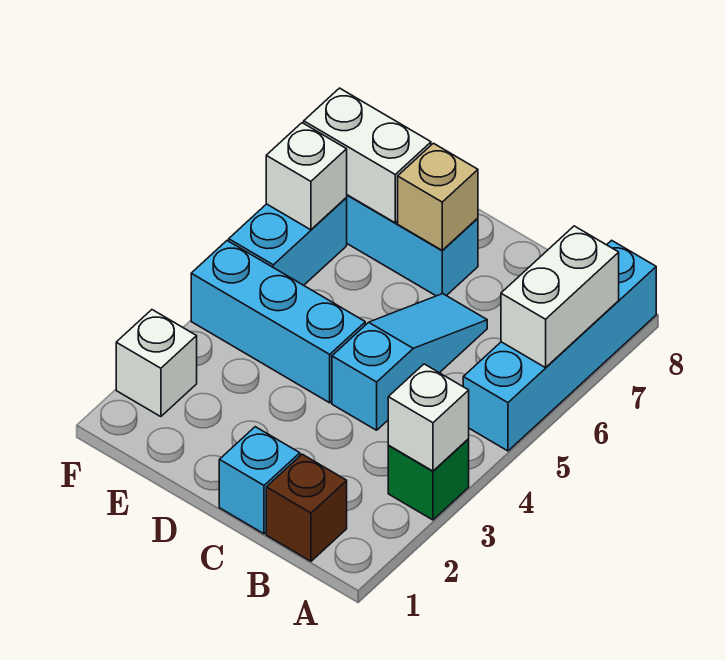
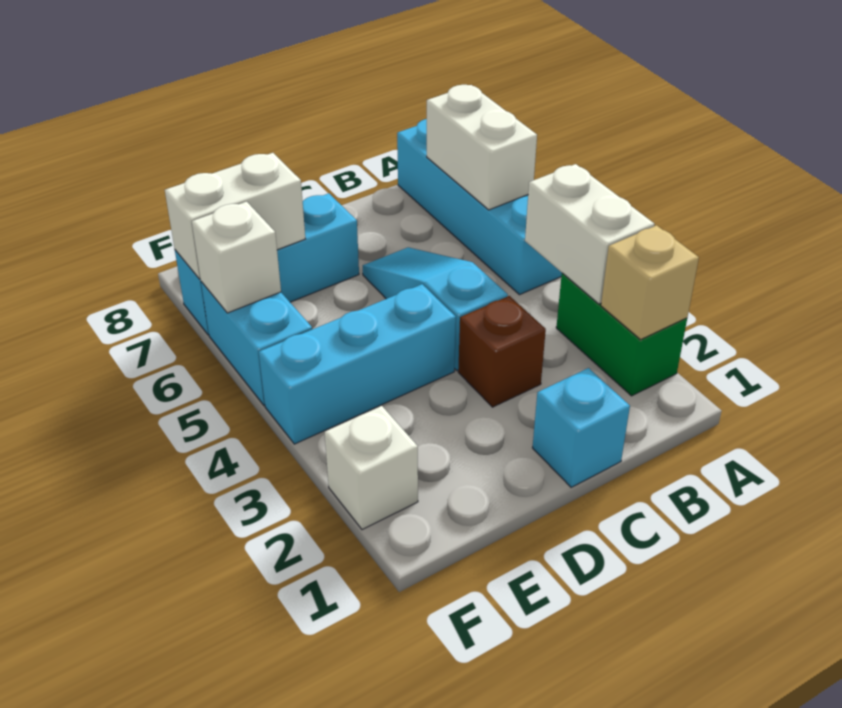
green brick A3 level 1 -> green brick A2:A3 level 1
white brick A3 level 2 -> white brick A3:A4 level 2
brown brick B1 level 1 -> brown brick C3 level 1
tan brick D7 level 2 -> tan brick A2 level 2

